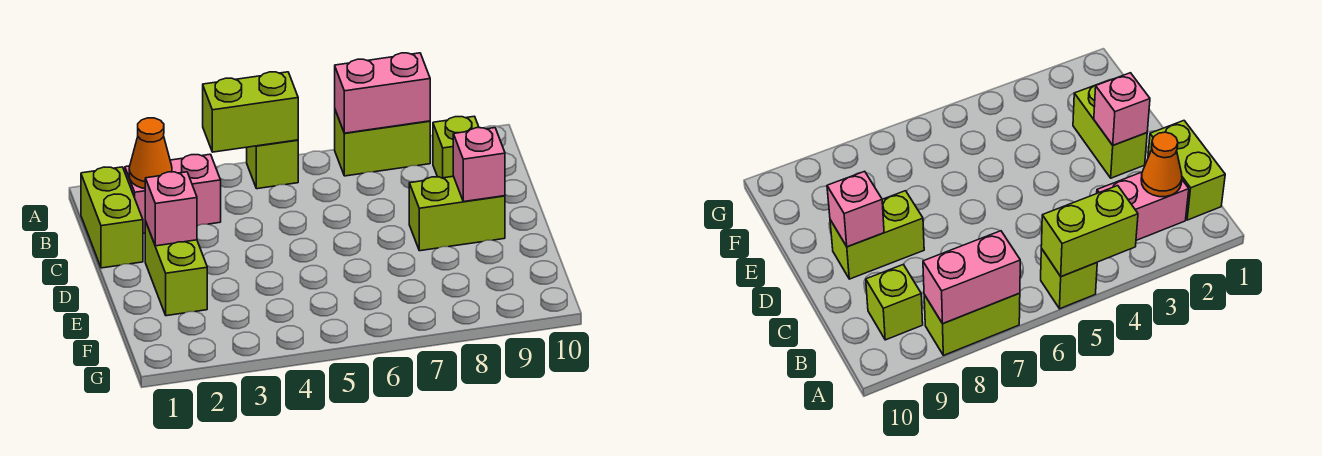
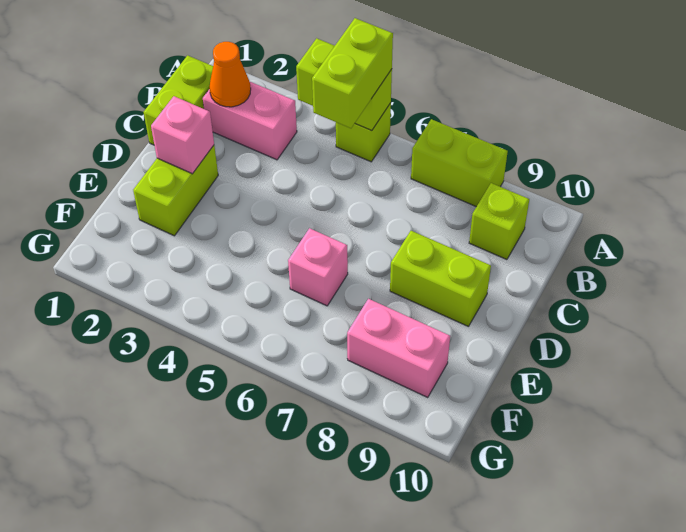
none -> lime brick A5:B5 level 3
pink brick A7:A8 level 2 -> pink brick F8:F9 level 1
pink brick D9 level 2 -> pink brick E6 level 1

